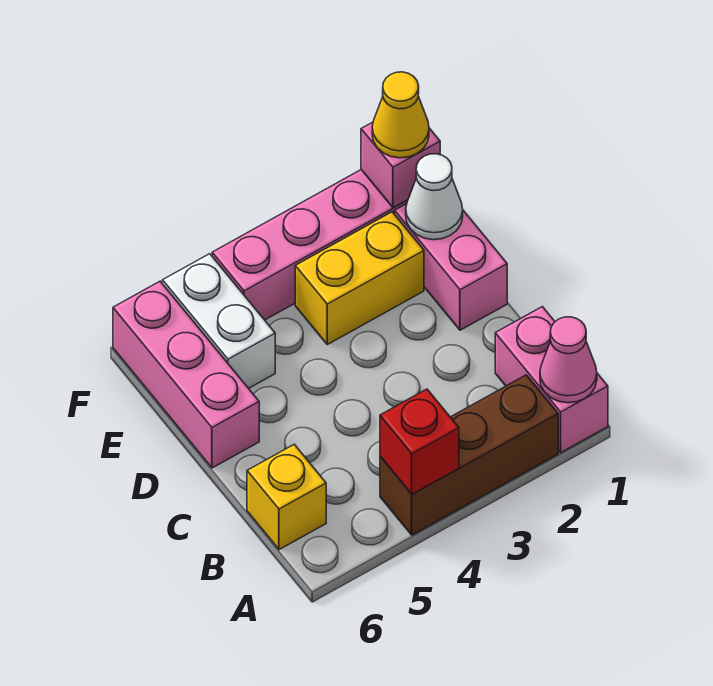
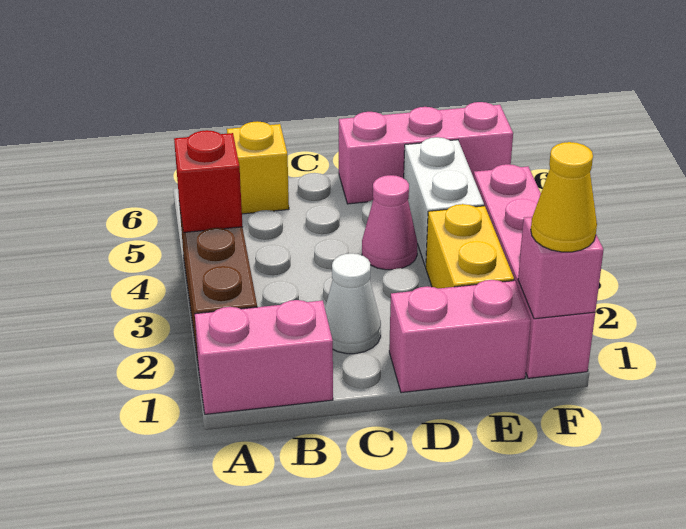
pink cone A1 level 2 -> pink cone D4 level 1
white cone E1 level 2 -> white cone C2 level 1
white brick E5:F5 level 1 -> white brick E4:E5 level 1

